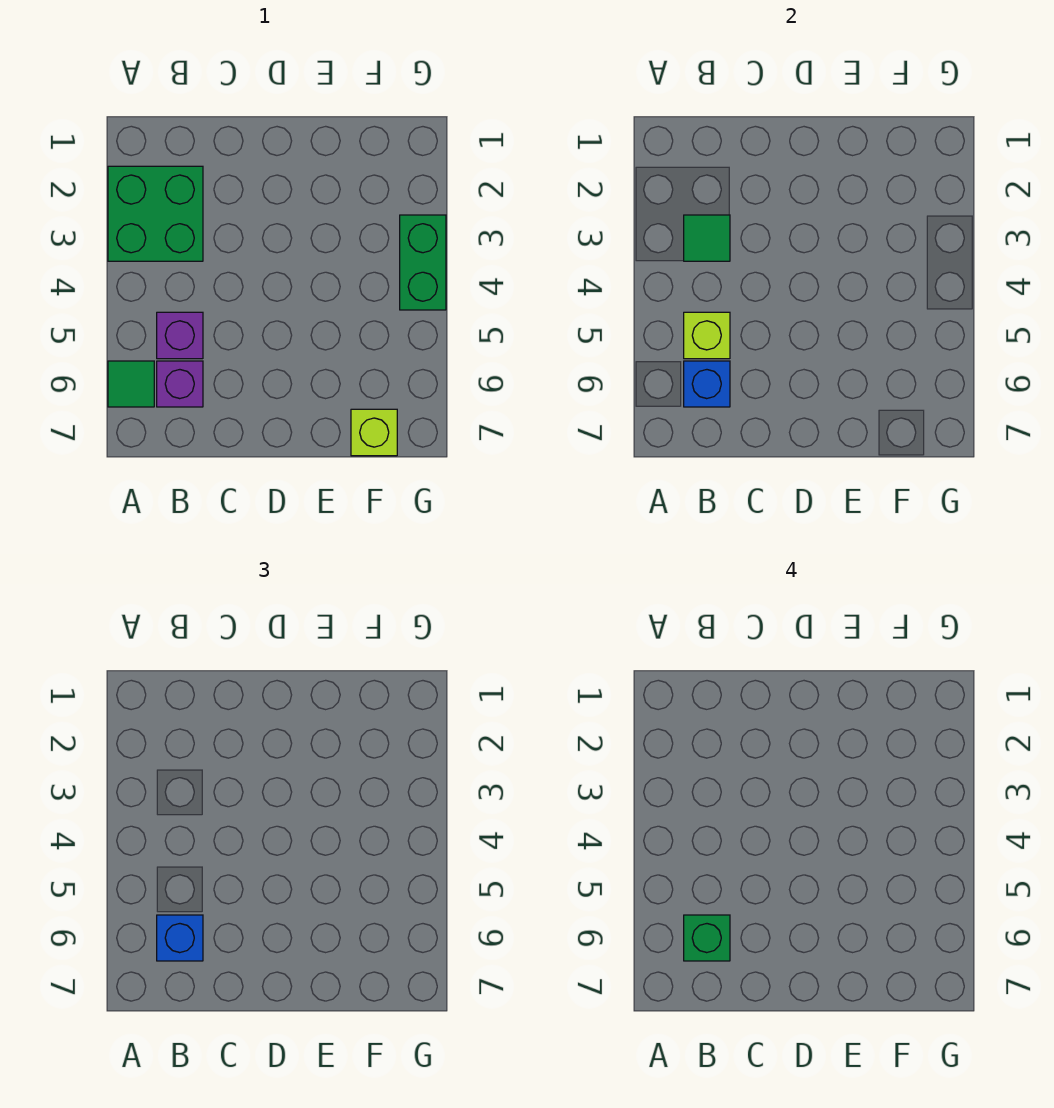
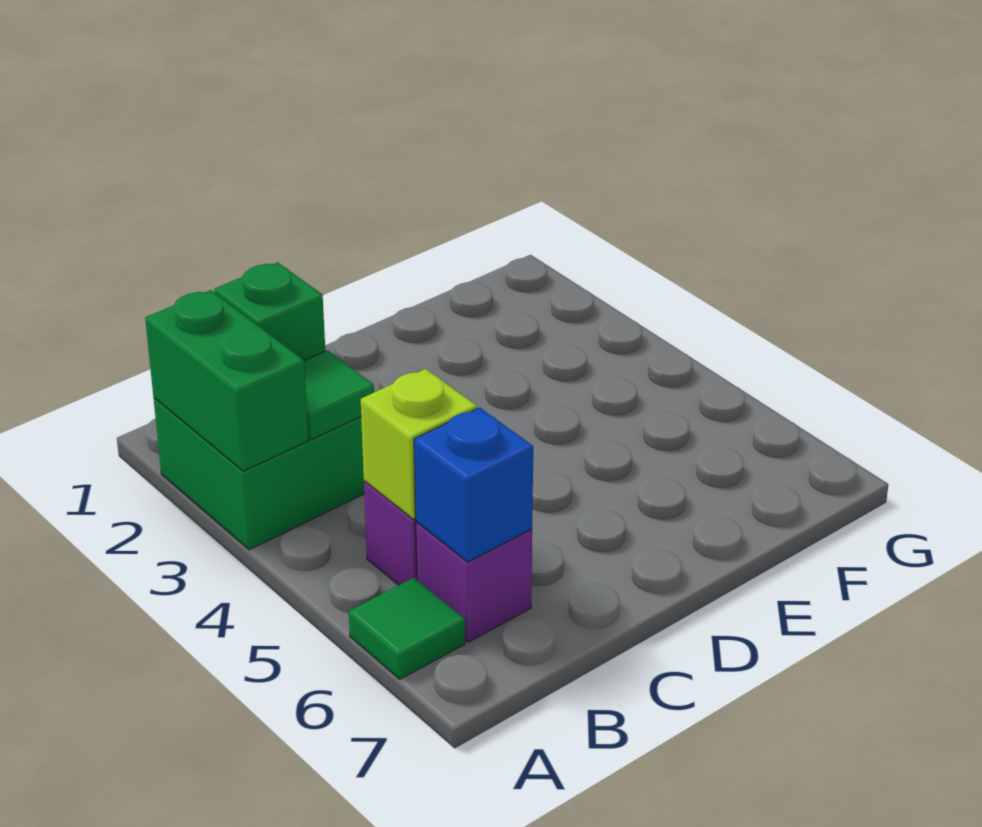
blue brick B6 level 3 -> none
green brick B6 level 4 -> green brick B2 level 2
lime brick F7 level 1 -> none
green brick G3:G4 level 1 -> green brick A2:A3 level 2

